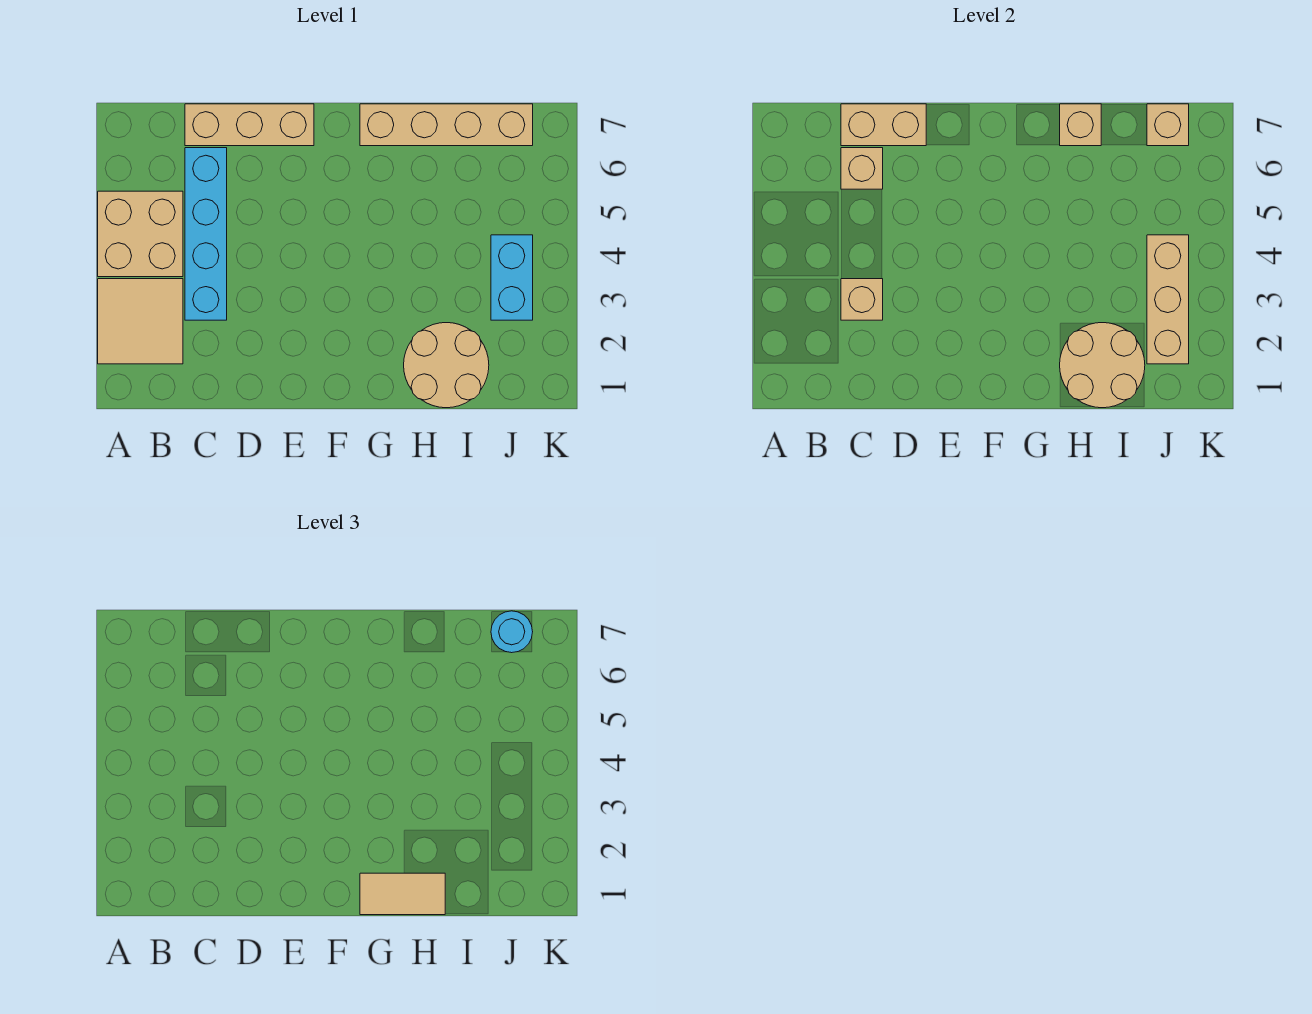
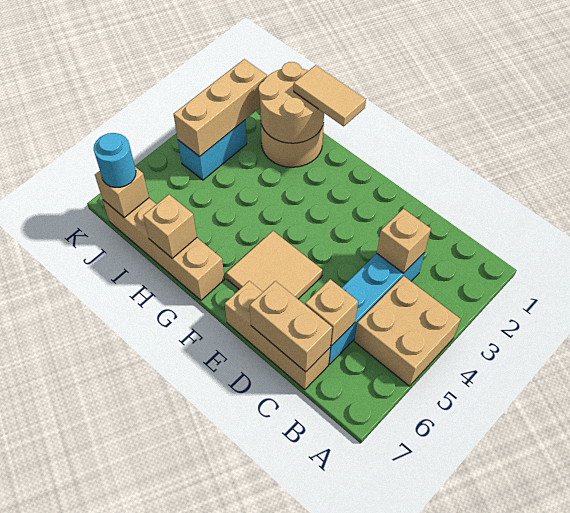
tan tile A2:B3 level 1 -> tan tile E5:F6 level 1

